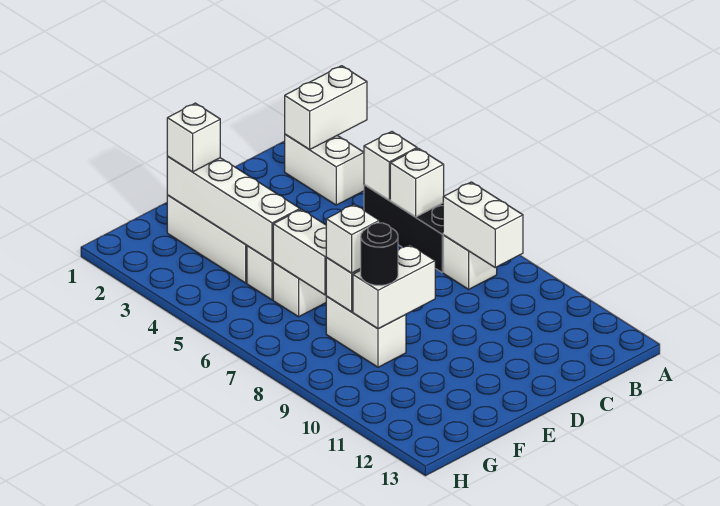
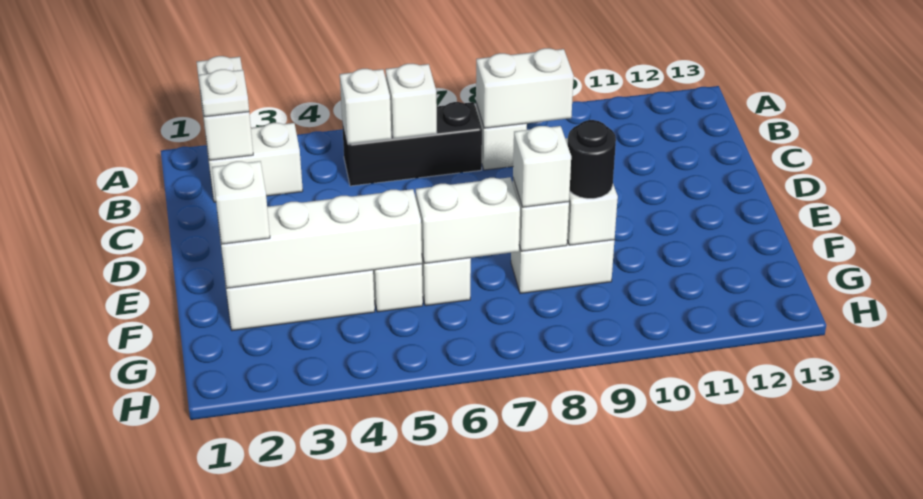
none -> white plate B2 level 3

